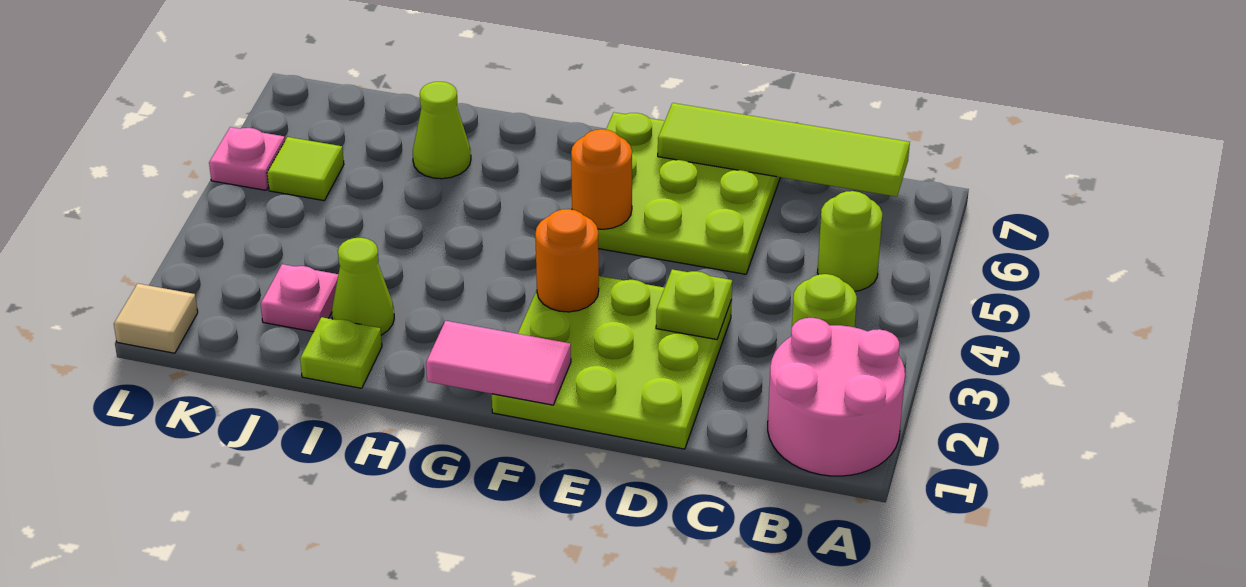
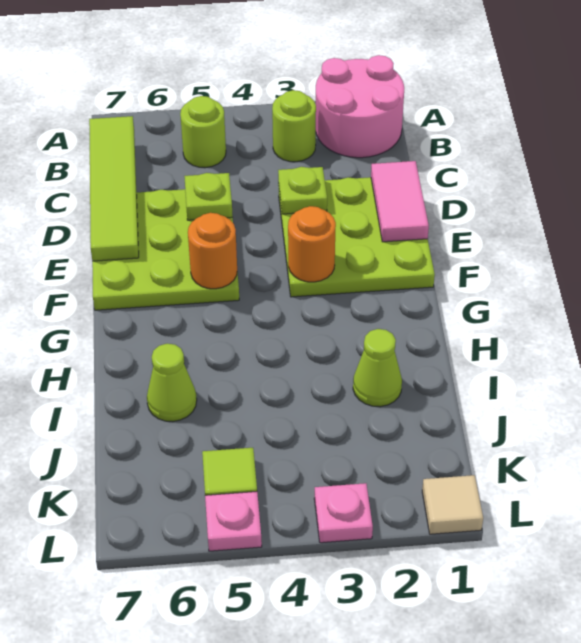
pink tile F1:G1 level 2 -> pink tile D1:E1 level 2
lime plate I1 level 1 -> lime plate D5 level 2
pink plate J2 level 1 -> pink plate L3 level 1

